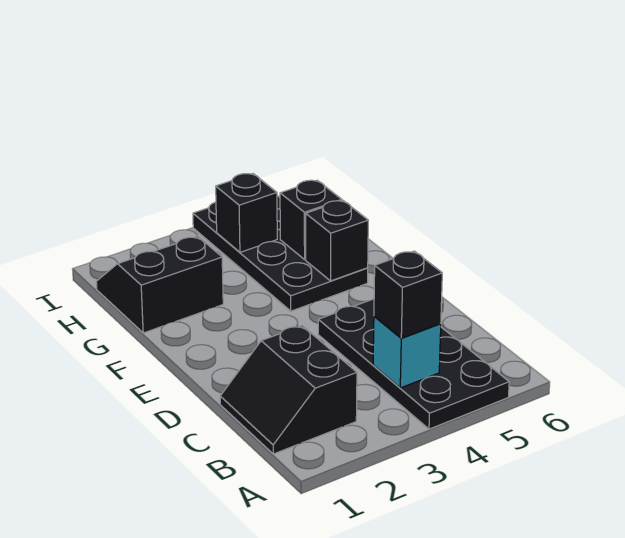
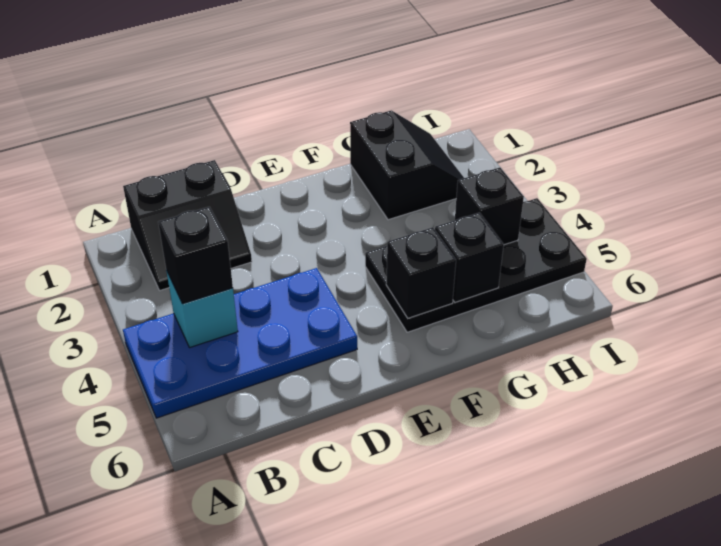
black plate A4:D5 level 1 -> blue plate A4:D5 level 1
black slope B1:C2 level 1 top 2 -> black slope B1:C2 level 1 top 1

